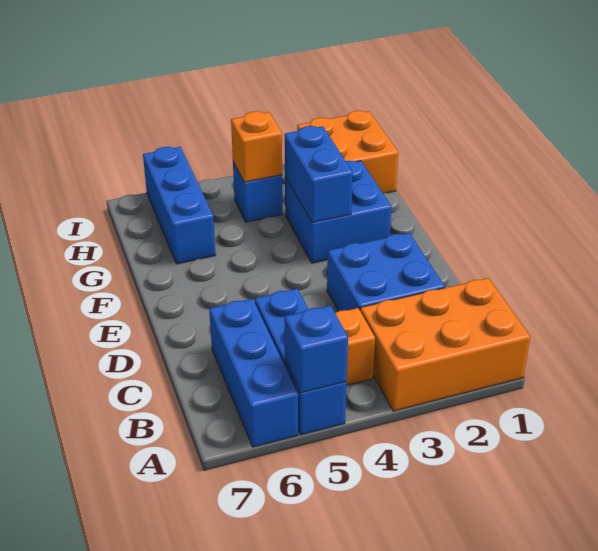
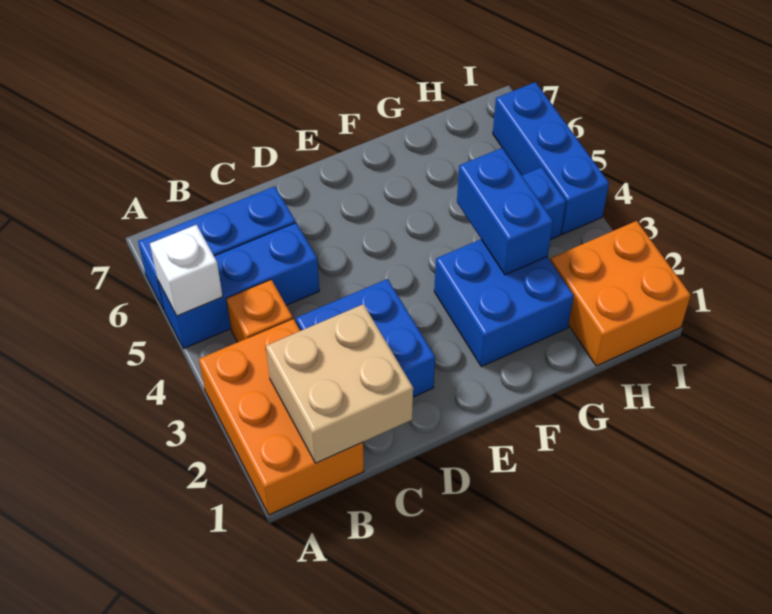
blue brick A5 level 2 -> white brick A5 level 2
none -> tan brick B1:C2 level 2
blue brick F3:G3 level 2 -> blue brick G3:G4 level 2
blue brick G6:I6 level 1 -> blue brick I4:I6 level 1
orange brick H4 level 2 -> none

